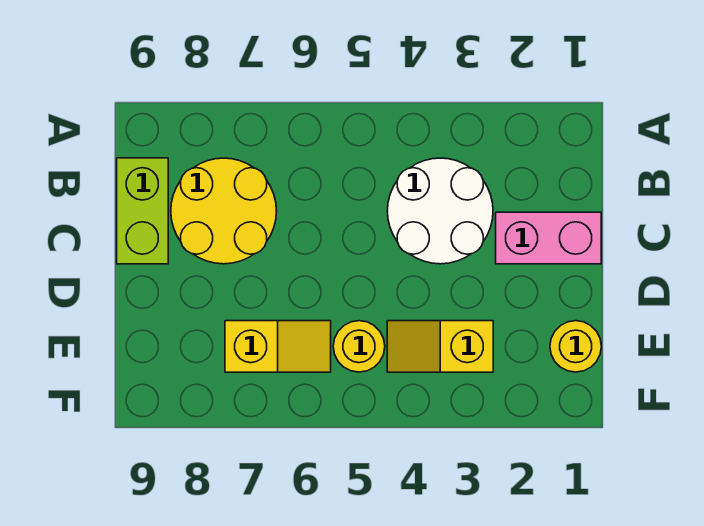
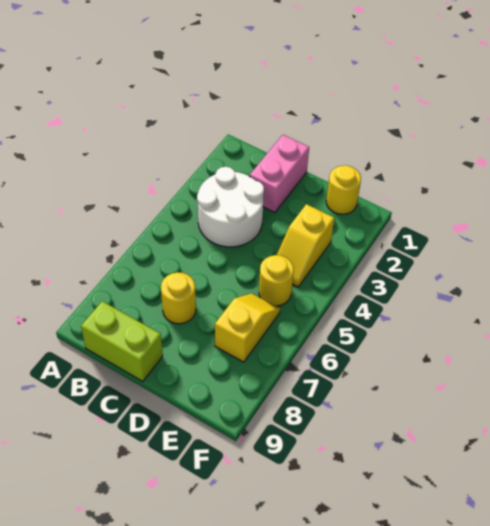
yellow round brick B7:C8 level 1 -> yellow round brick C7 level 1

